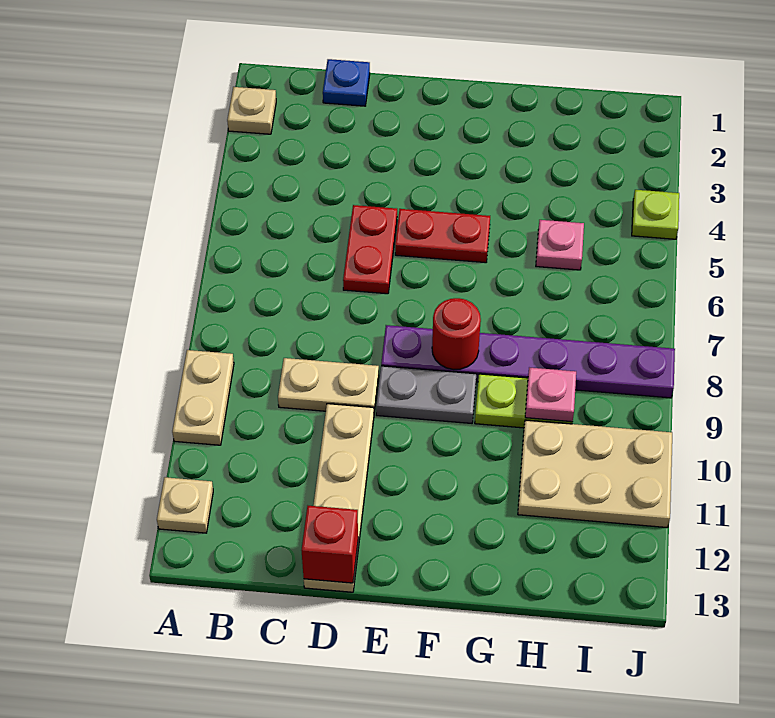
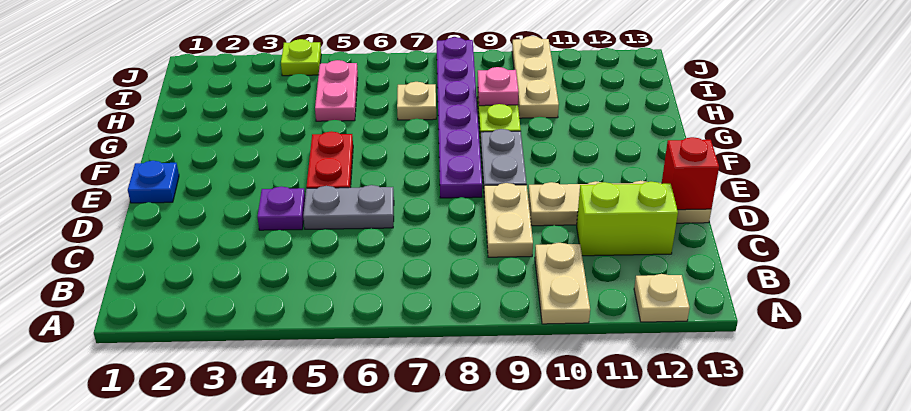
tan plate A2 level 1 -> tan plate H7 level 1
tan plate A9:A10 level 1 -> tan plate A10:B10 level 1
blue plate C1 level 1 -> blue plate E1 level 1
none -> lime brick C11:C12 level 1
none -> purple plate D4 level 1
red plate D5:D6 level 1 -> grey plate D5:D6 level 1
red round brick F8 level 2 -> none
pink plate H5 level 1 -> pink plate H5:I5 level 1
tan plate H10:J11 level 1 -> tan plate H10:J10 level 1

